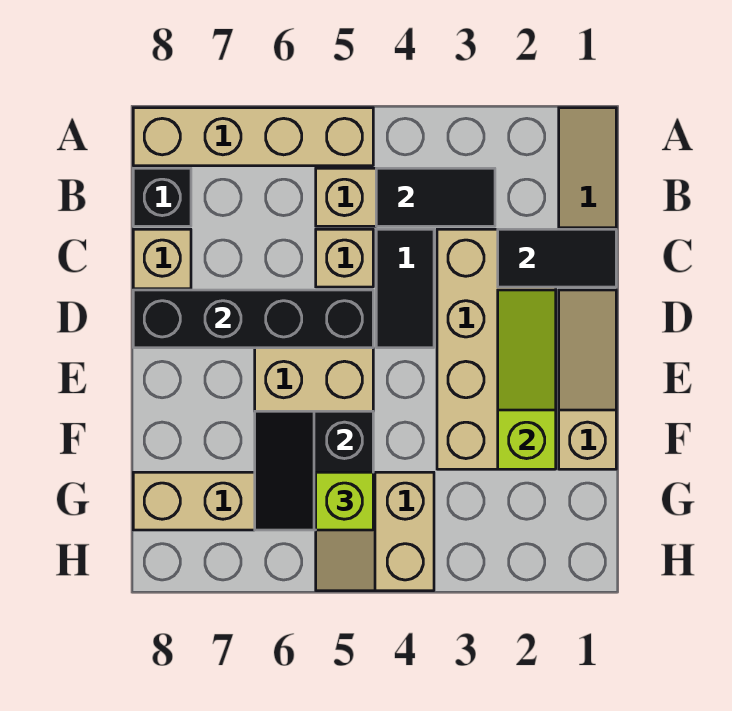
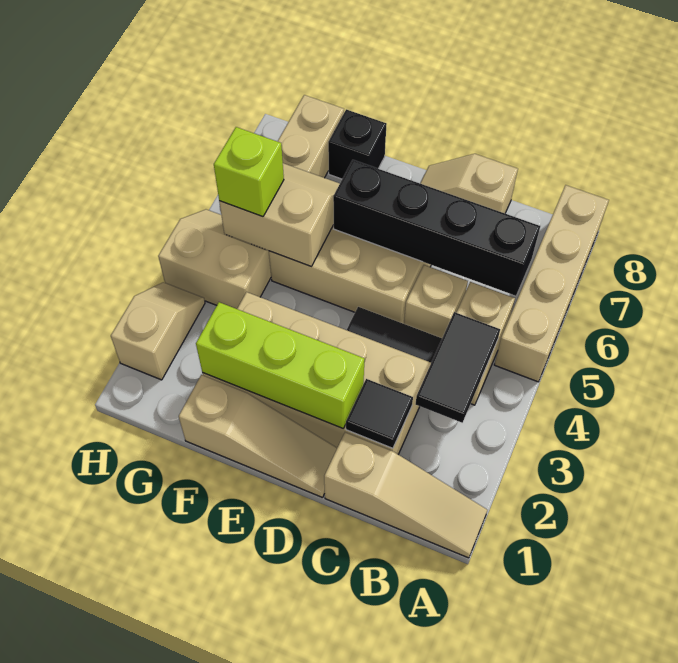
black brick B8 level 1 -> black brick F8 level 1
black tile C1:C2 level 2 -> black tile C2 level 2
lime slope D2:F2 level 2 top F -> lime brick D2:F2 level 2
black brick D5:D8 level 2 -> black brick B6:E6 level 2
black slope F5:G6 level 2 top 5 -> tan slope F5:G6 level 2 top 5
none -> tan slope H2:H3 level 1 top 2

